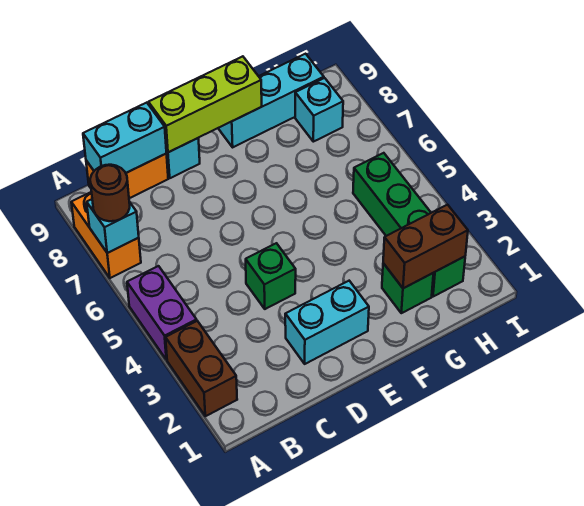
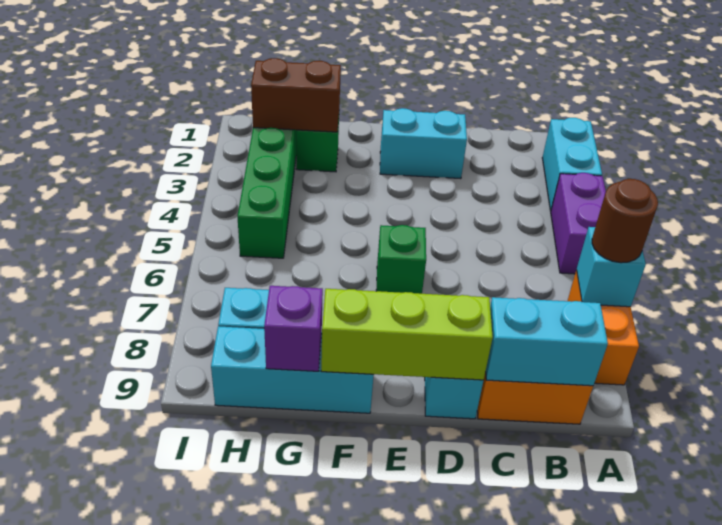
brown brick A2:A3 level 1 -> cyan brick A2:A3 level 1
green brick D4 level 1 -> green brick E6 level 1
none -> purple brick G9 level 2

